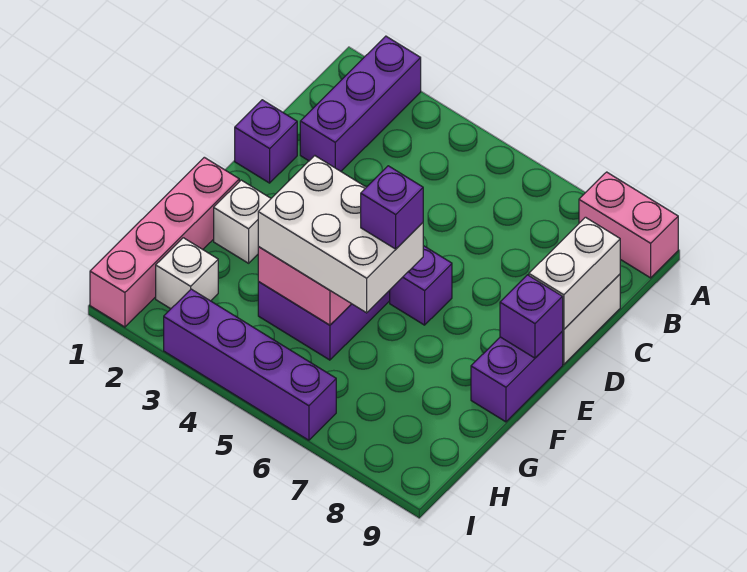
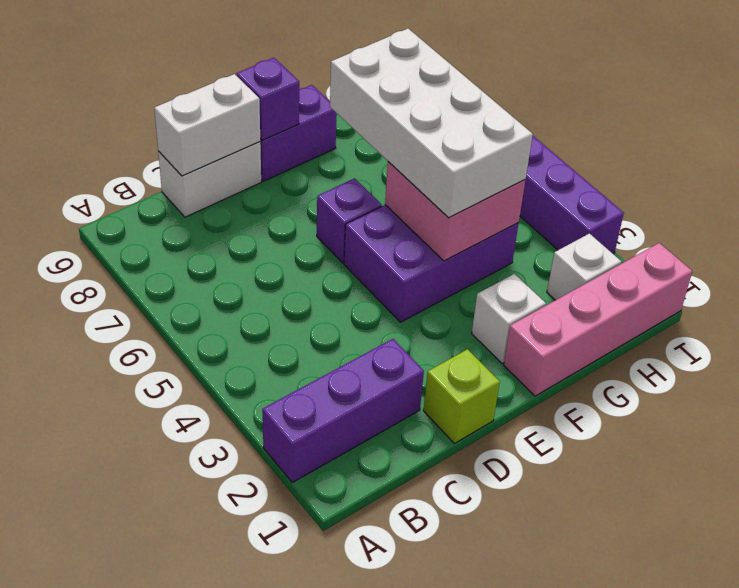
pink brick A8:A9 level 1 -> none
purple brick D1 level 1 -> lime brick D1 level 1
white brick F4:G6 level 3 -> white brick F4:G7 level 3
purple brick F6 level 4 -> none

